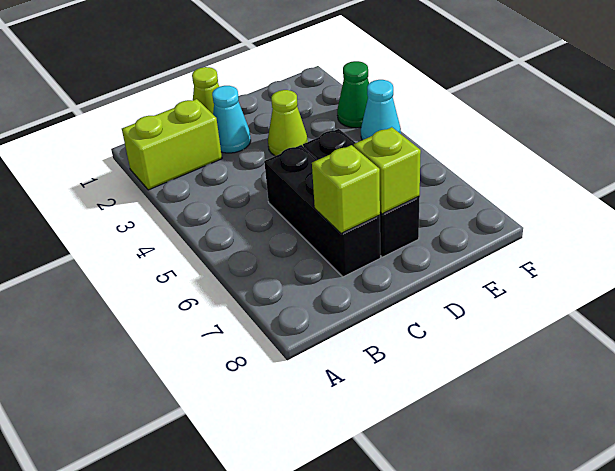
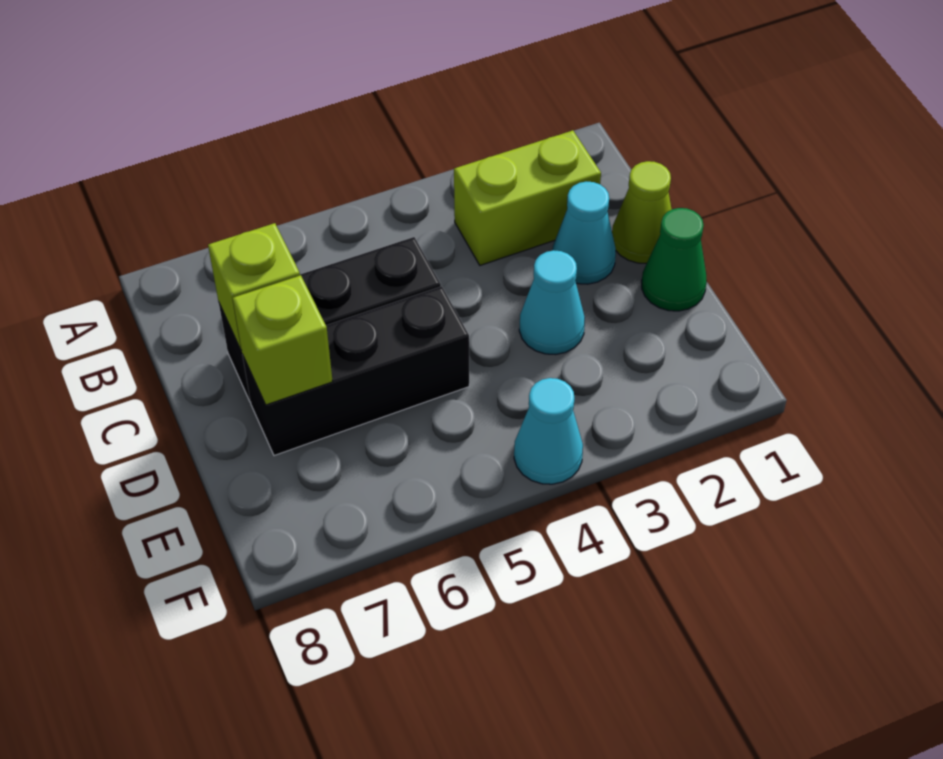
lime brick A2:B2 level 1 -> lime brick B2:B3 level 1
lime cone D3 level 1 -> cyan cone D3 level 1
green cone F3 level 1 -> green cone D1 level 1

